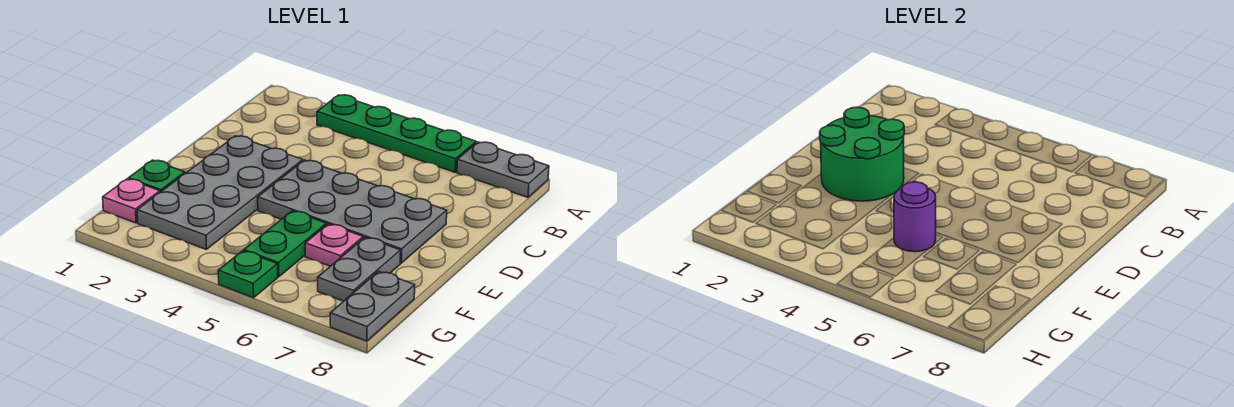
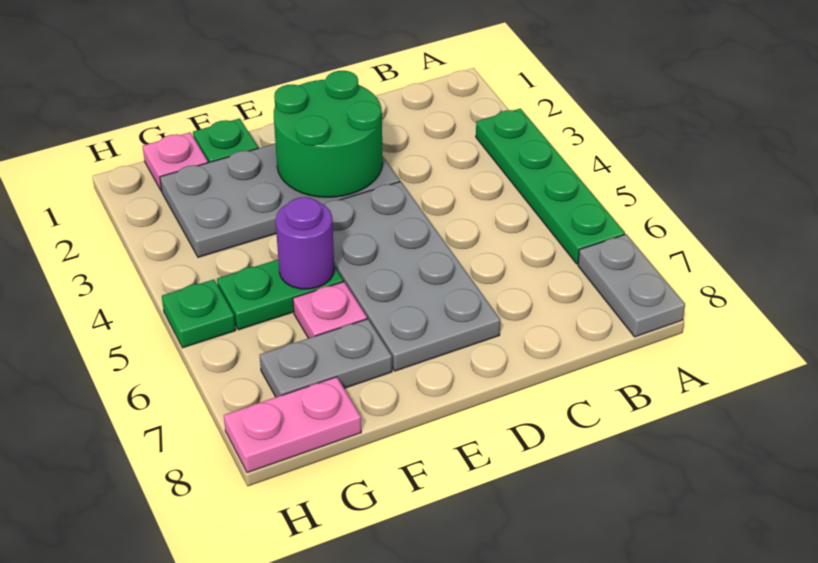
grey plate G8:H8 level 1 -> pink plate G8:H8 level 1

